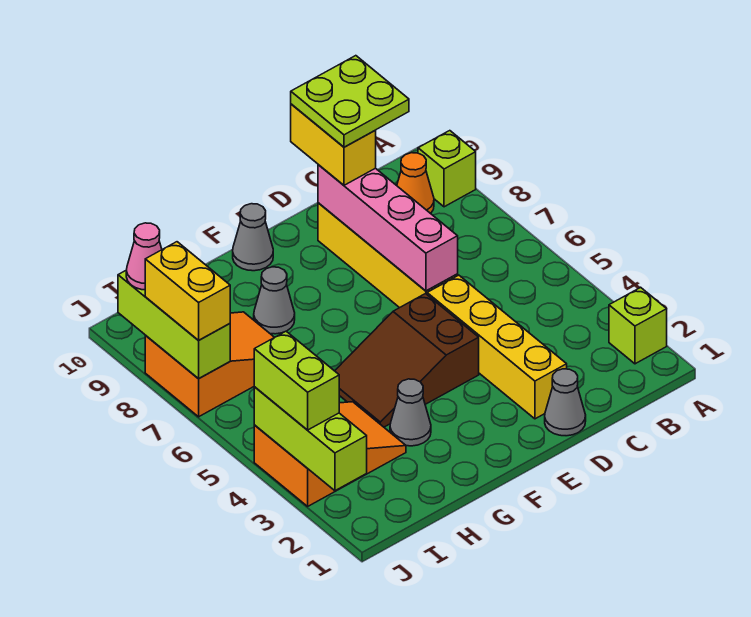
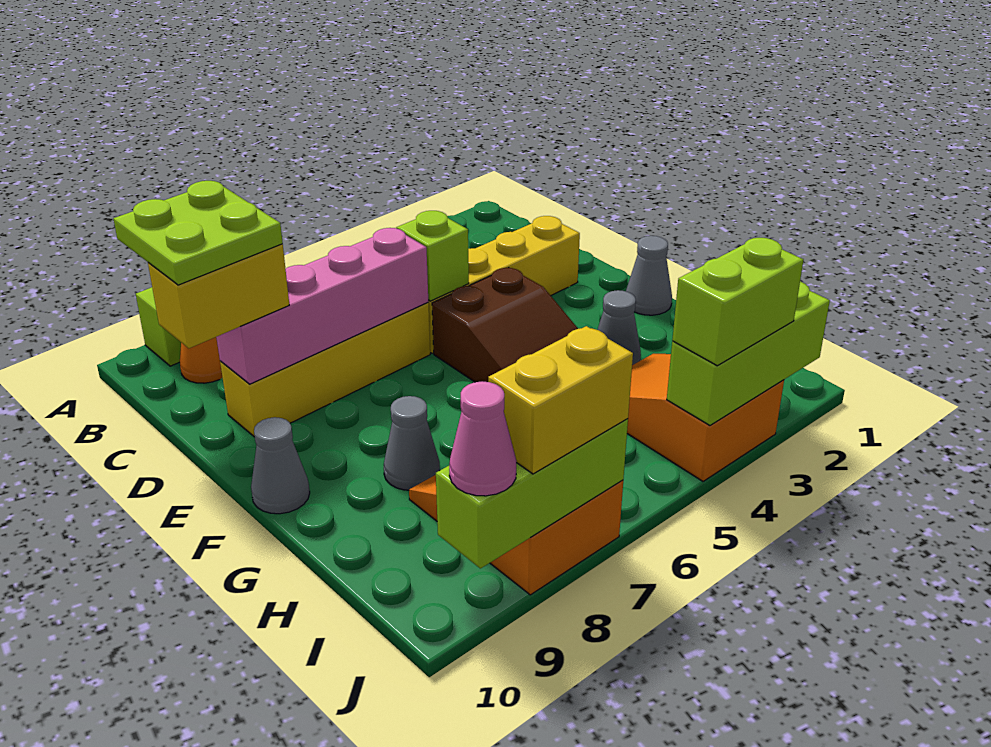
lime brick A2 level 1 -> lime brick D5 level 2
grey cone D1 level 1 -> grey cone F1 level 1

